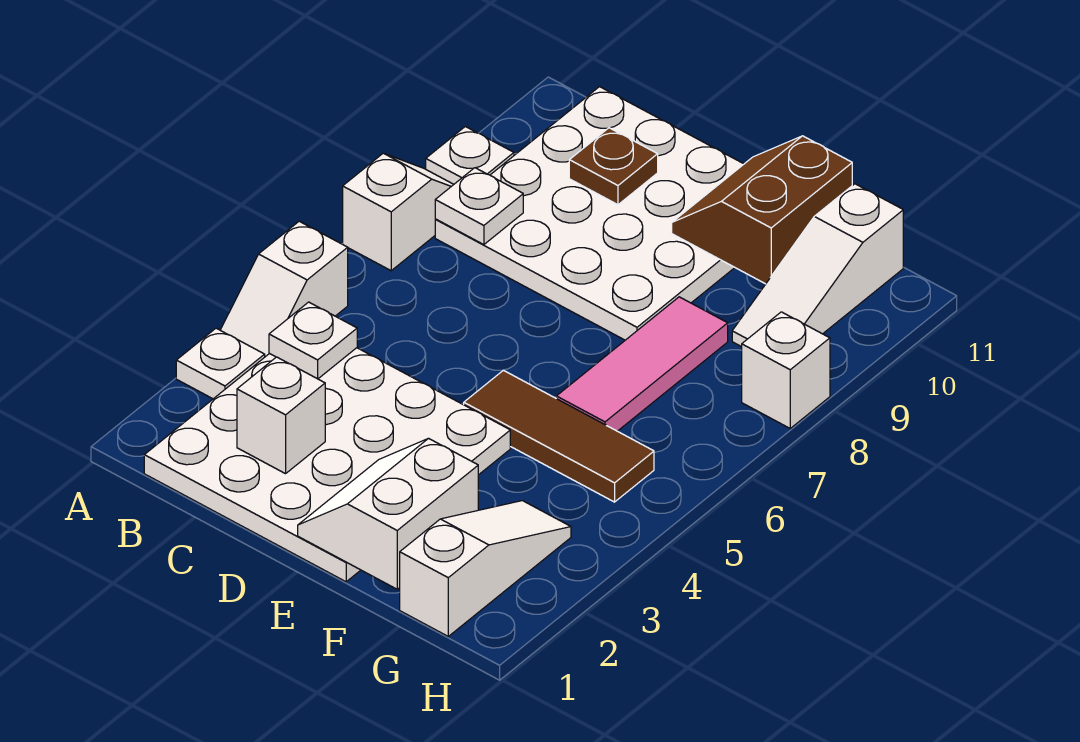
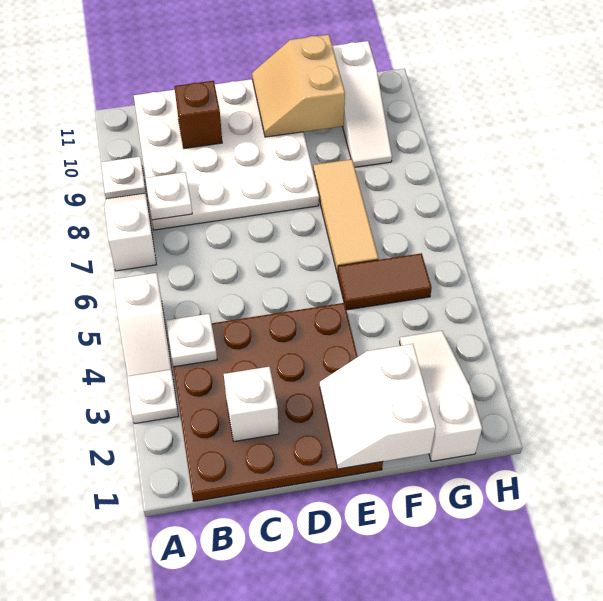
white plate B1:E4 level 1 -> brown plate B1:E4 level 1
brown plate C10 level 2 -> brown brick C10 level 2
brown tile E5:G5 level 1 -> brown tile F5:G5 level 1
brown slope E10:F11 level 2 top F -> tan slope E10:F11 level 2 top F
pink tile F6:F8 level 1 -> tan tile F6:F8 level 1
white brick H8 level 1 -> none

